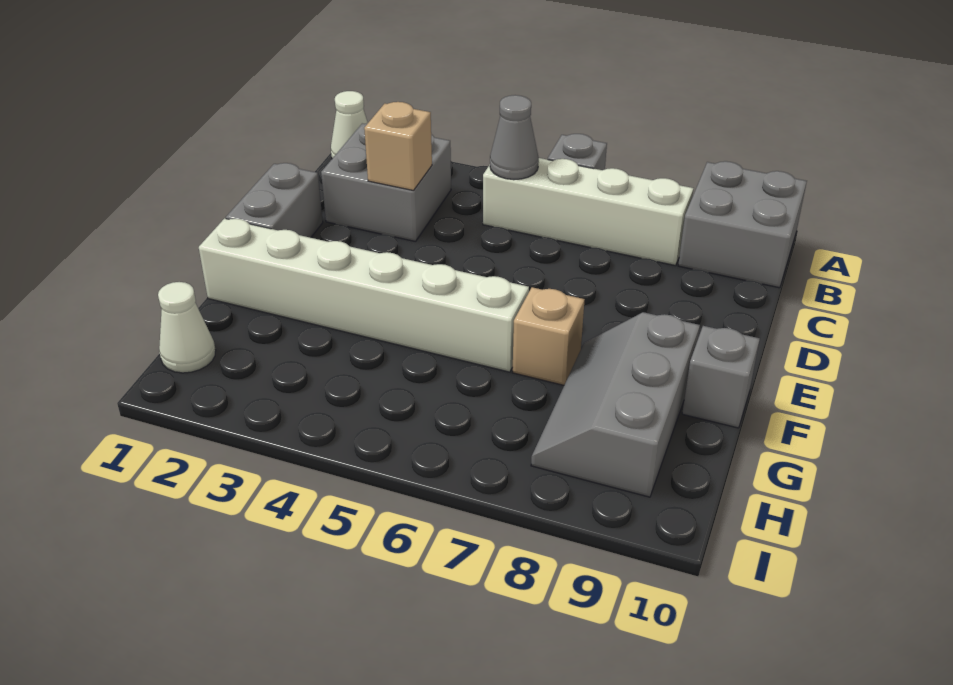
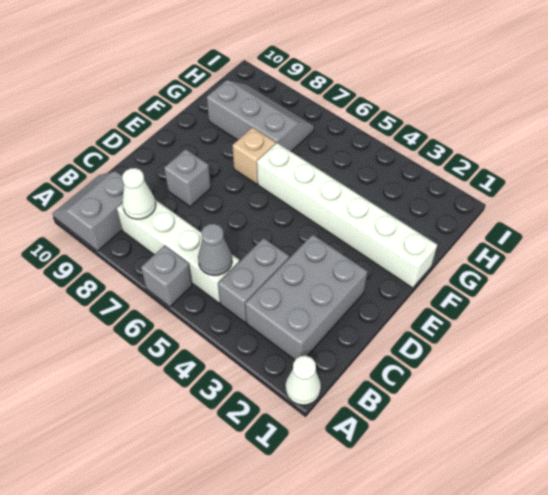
grey brick A9:B10 level 1 -> grey slope A9:B10 level 1 top 9
grey brick B2:C3 level 1 -> grey brick B2:D3 level 1
tan brick C3 level 2 -> none
grey brick D1:E1 level 1 -> grey brick B4:C4 level 1
grey slope F8:H9 level 1 top 9 -> grey slope G7:H9 level 1 top G
grey brick F10 level 1 -> grey brick D8 level 1
white cone H1 level 1 -> white cone B8 level 2

